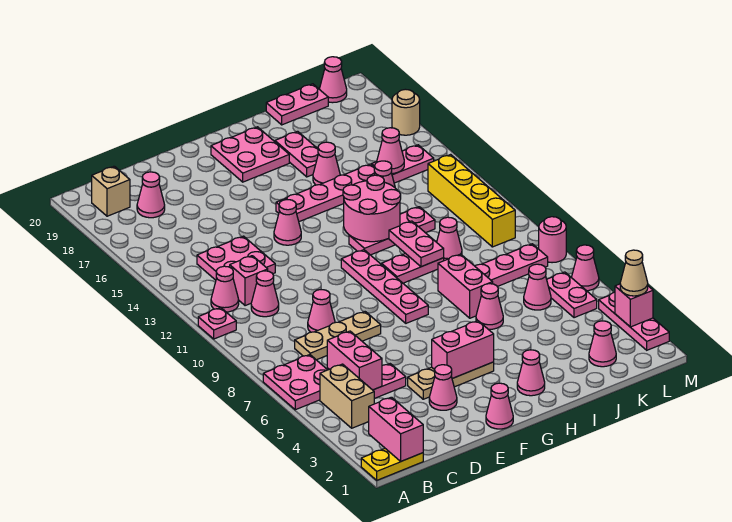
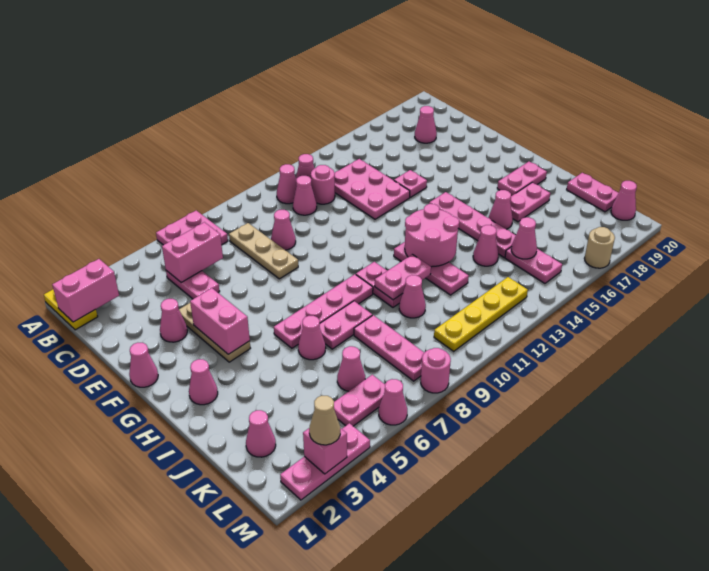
pink plate A11 level 1 -> pink plate E15 level 1
tan brick B4:B5 level 1 -> none
tan brick B19 level 1 -> none
pink brick C12 level 1 -> pink round brick C12 level 1
pink plate C13:D14 level 1 -> pink plate C13:E14 level 1
pink cone F14 level 1 -> pink cone B11 level 1
pink plate G8:G11 level 1 -> pink plate H6:H9 level 1
pink plate G18:H19 level 1 -> pink plate H18:H19 level 1
pink brick I7:I8 level 1 -> pink plate I7:I8 level 1
yellow brick L10:L13 level 1 -> yellow plate L10:L13 level 1

